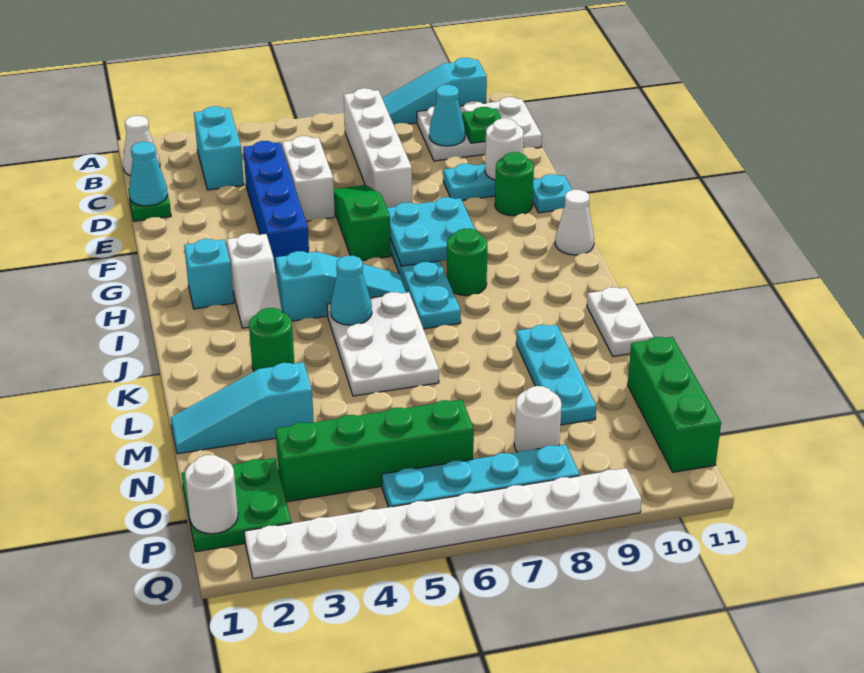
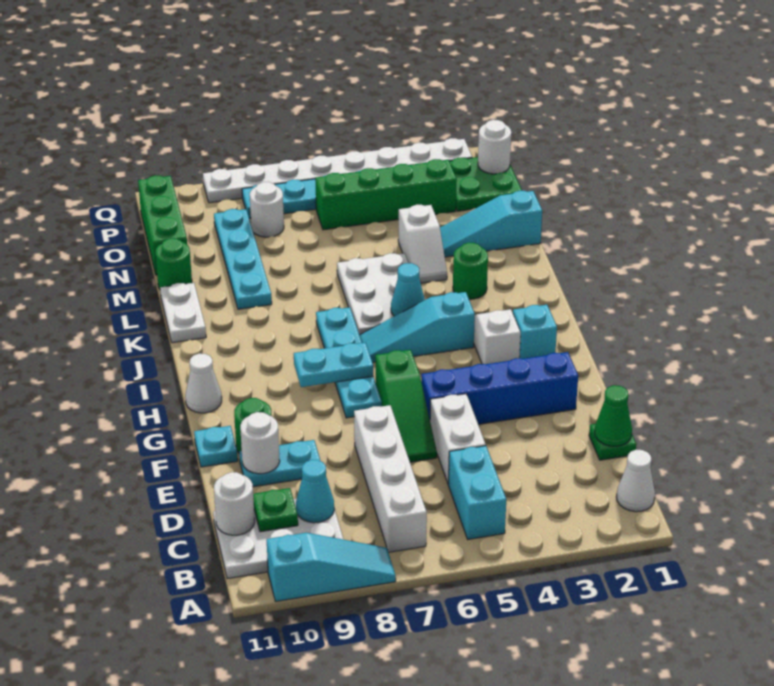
cyan brick B3:C3 level 1 -> cyan brick B5:C5 level 1
none -> white round brick C11 level 2
cyan cone D1 level 2 -> green cone D1 level 2
blue brick D4:G4 level 1 -> blue brick F2:F5 level 1
cyan plate G7:H8 level 2 -> cyan plate H7:H8 level 2
green round brick I8 level 1 -> green round brick M11 level 1
none -> white slope L4:M4 level 1 top M
cyan plate L9:N9 level 1 -> cyan plate L9:O9 level 1
cyan slope M1:M3 level 1 top 3 -> cyan slope M1:M3 level 1 top 1

